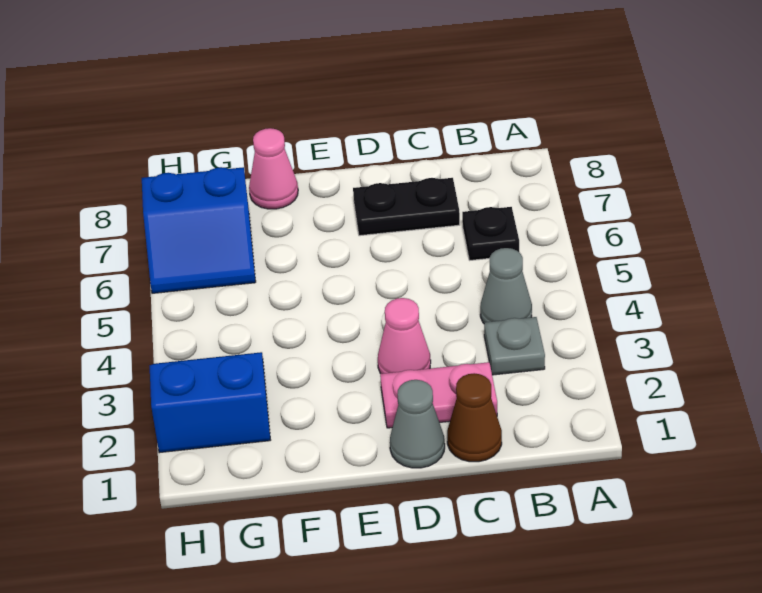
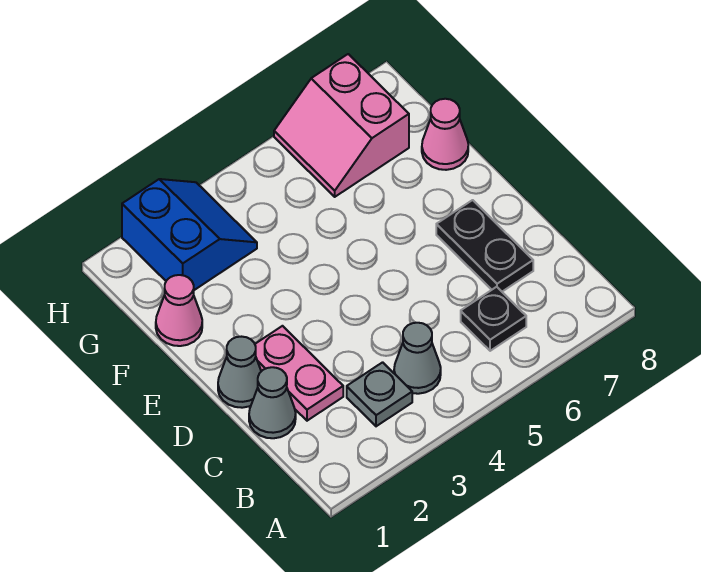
brown cone C1 level 1 -> grey cone C1 level 1
pink cone D3 level 1 -> pink cone F1 level 1
blue slope G6:H7 level 1 top 7 -> pink slope G6:H7 level 1 top 7

